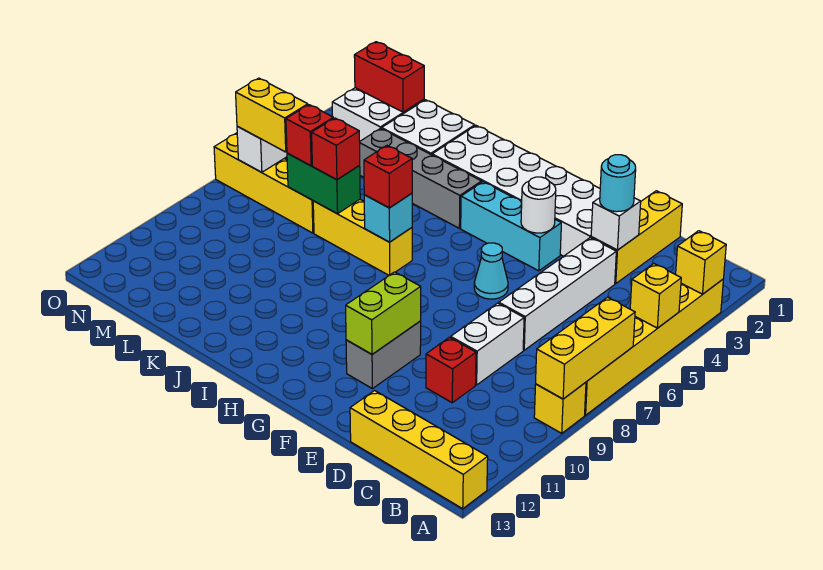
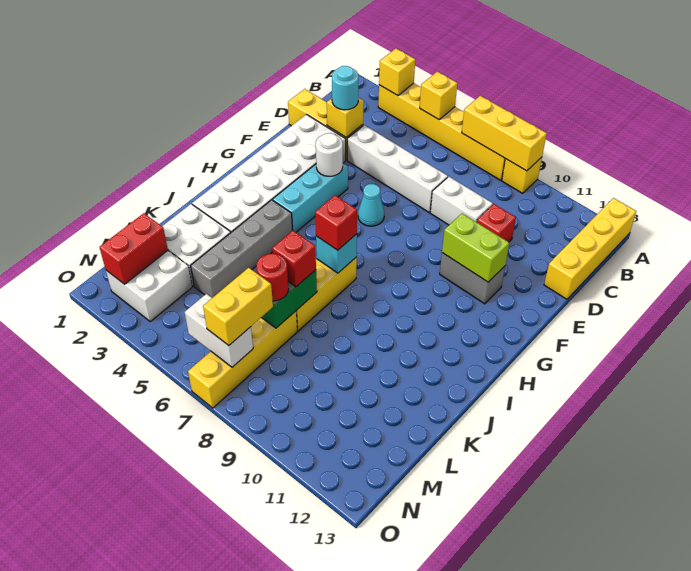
white brick D3 level 2 -> yellow brick D3 level 2
red brick L7 level 3 -> red round brick L7 level 3

